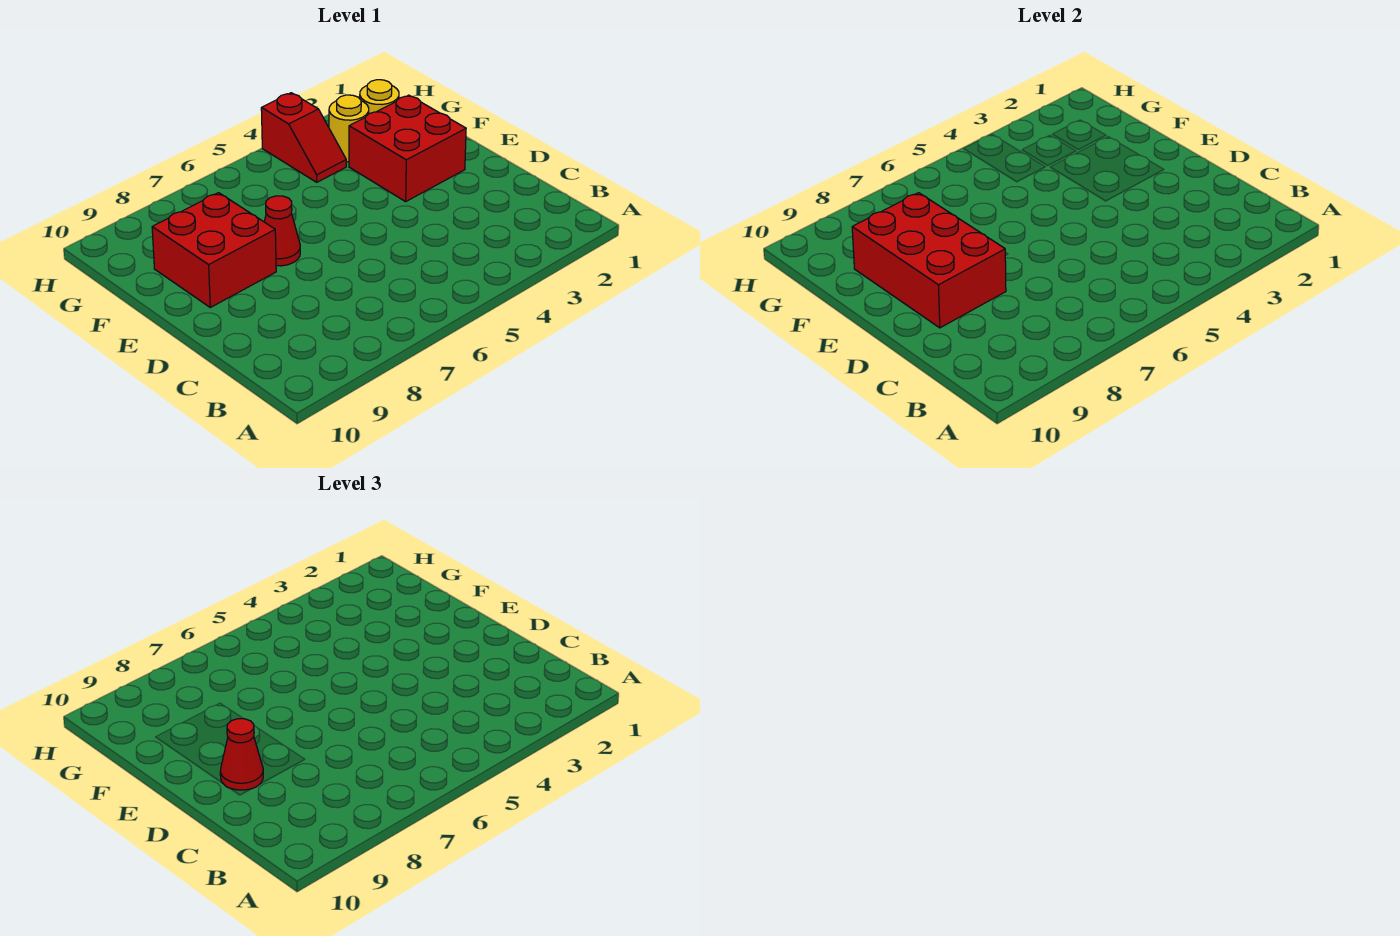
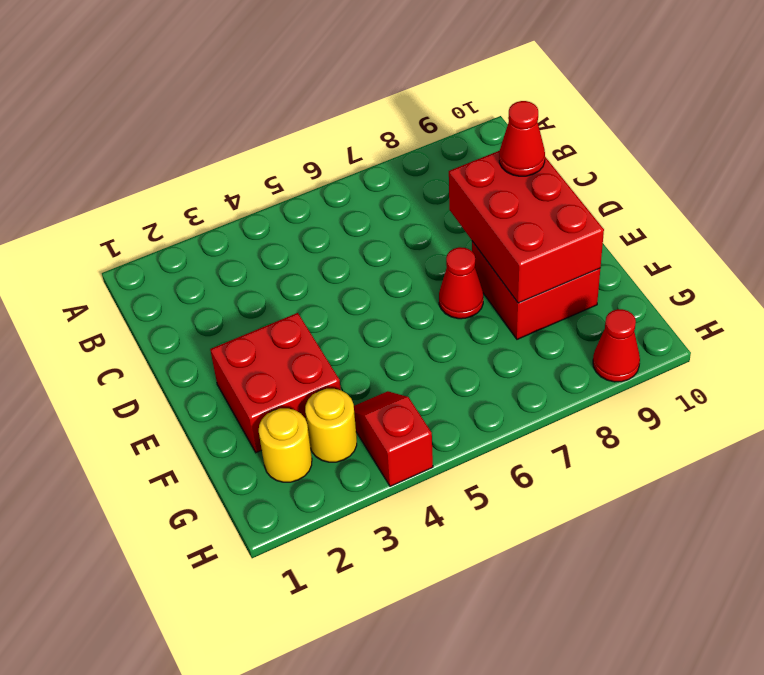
none -> red cone H9 level 1

